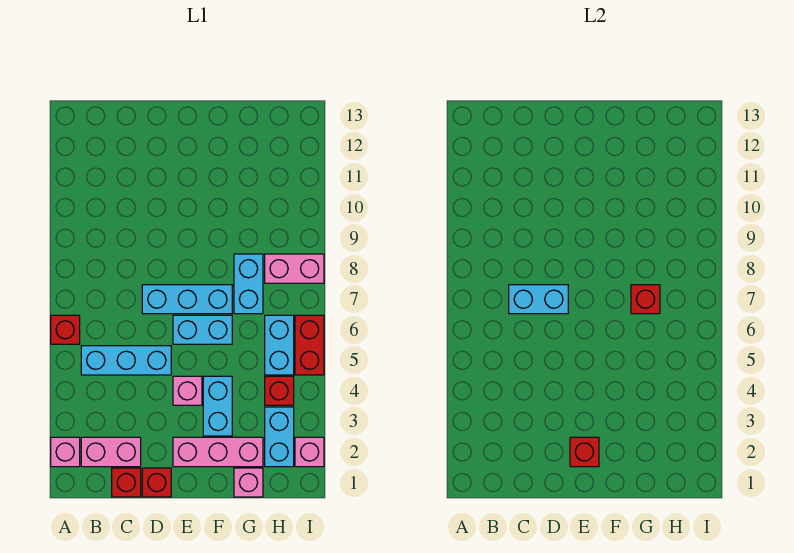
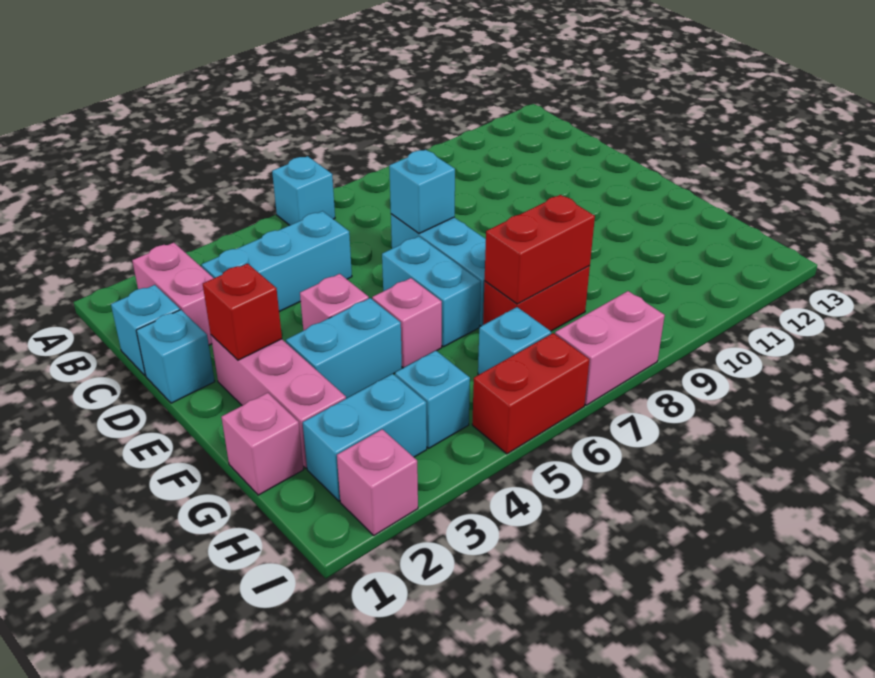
pink brick A2 level 1 -> pink brick F5 level 1
red brick A6 level 1 -> cyan brick A6 level 1
cyan brick B5:D5 level 1 -> cyan brick C3:C5 level 1
red brick C1 level 1 -> cyan brick C1 level 1
cyan brick C7:D7 level 2 -> cyan brick D7 level 2
red brick D1 level 1 -> cyan brick D1 level 1
cyan brick G7:G8 level 1 -> red brick G7:G8 level 1
red brick G7 level 2 -> red brick G7:G8 level 2
red brick H4 level 1 -> cyan brick H4 level 1
cyan brick H5:H6 level 1 -> cyan brick H6 level 1
pink brick H8:I8 level 1 -> pink brick I7:I8 level 1

